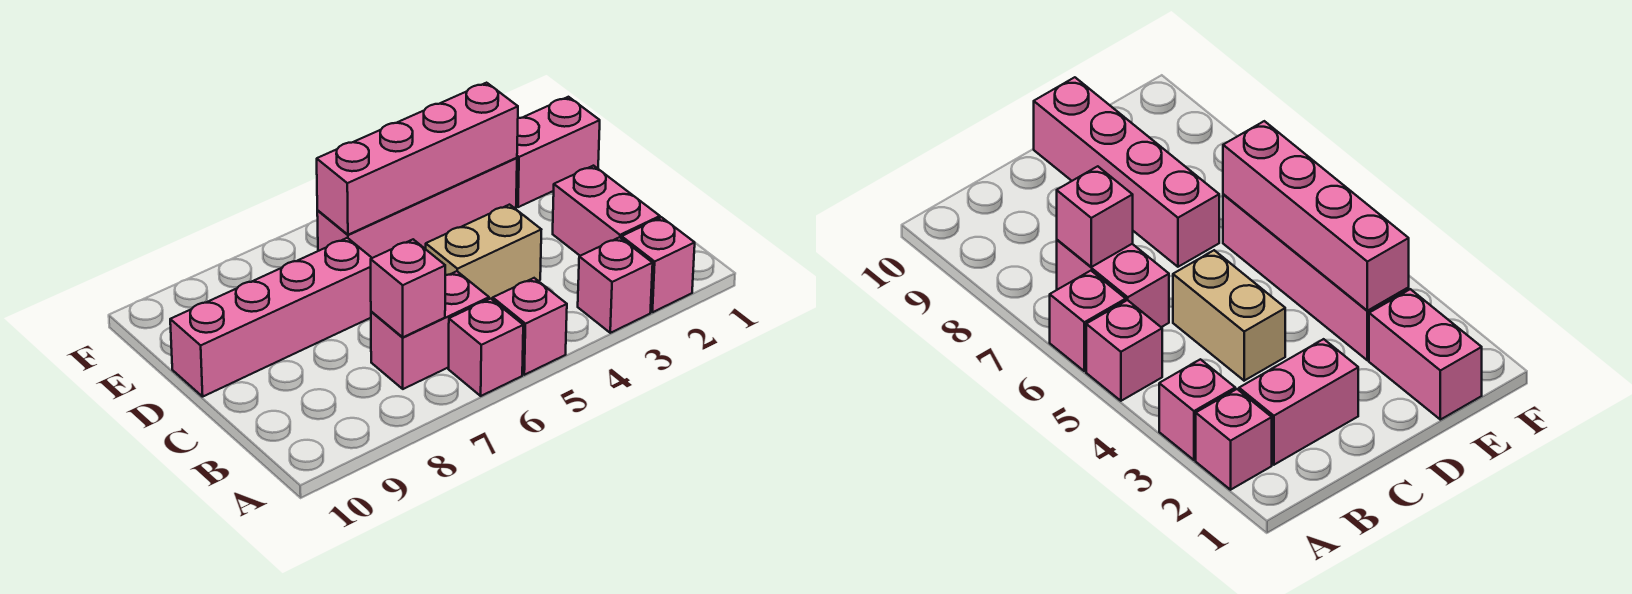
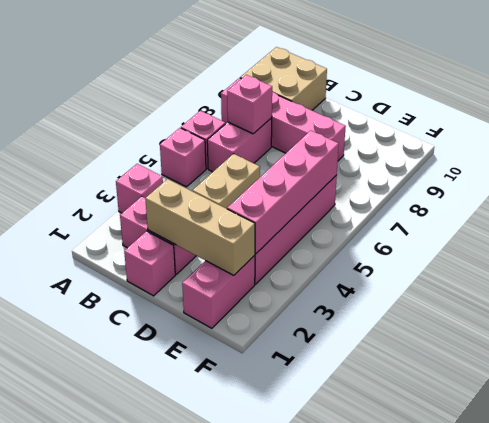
pink brick A2 level 1 -> pink brick C1 level 1
none -> tan brick A9:B10 level 1
none -> tan brick C2:E2 level 2
pink brick D7:D10 level 1 -> pink brick A8:D8 level 1

